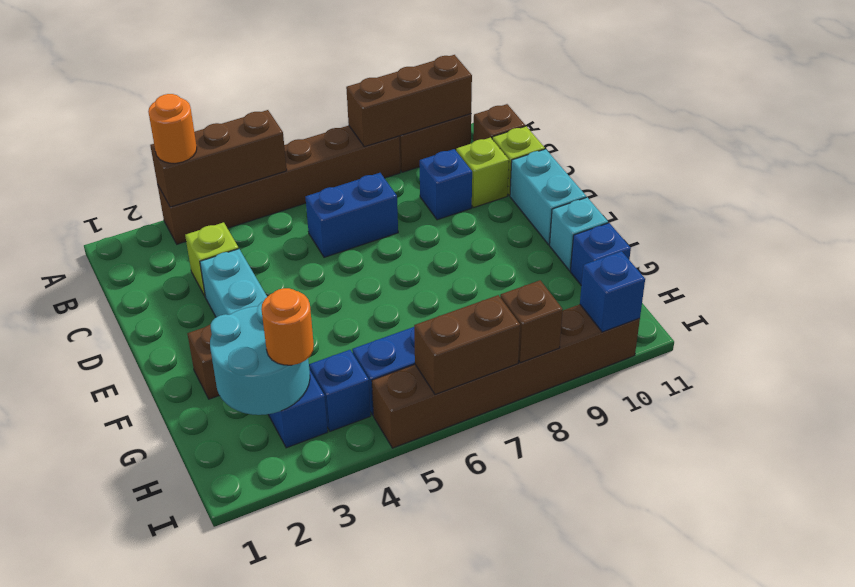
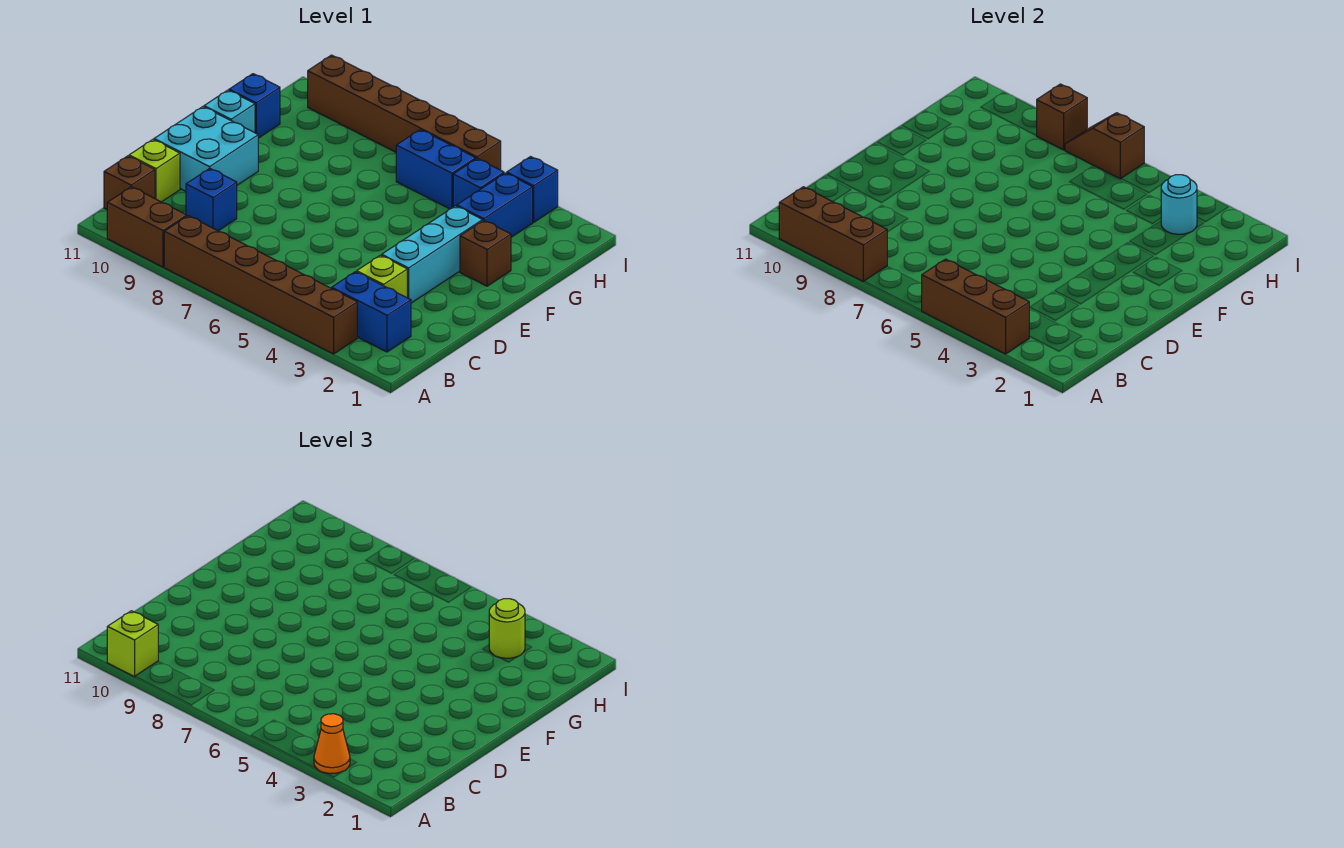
orange round brick A3 level 3 -> orange cone A3 level 3
blue brick C6:C7 level 1 -> blue brick B2:B3 level 1
lime brick C10 level 1 -> lime brick A10 level 3
cyan brick D11:E11 level 1 -> cyan brick D10:E11 level 1
cyan round brick G2:H3 level 2 -> cyan round brick H3 level 2
orange round brick H3 level 3 -> lime round brick H3 level 3
brown brick I6:I7 level 2 -> brown slope I6:I7 level 2 top 6
blue brick I10 level 2 -> blue brick I3 level 1

